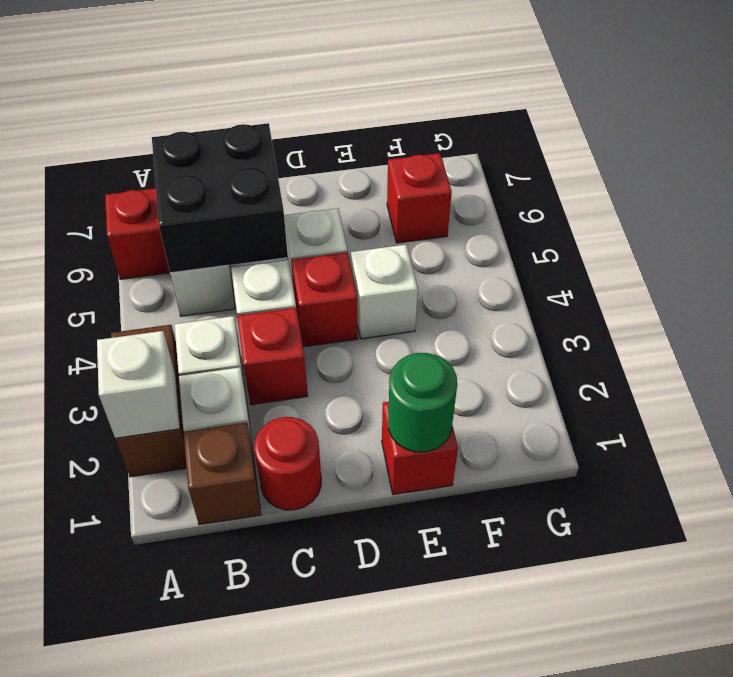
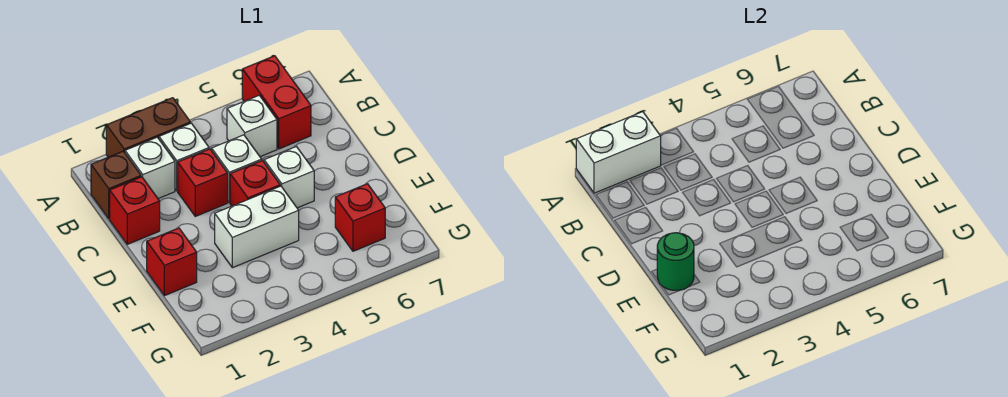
white brick A2 level 2 -> white brick A1:A2 level 2
black brick B5:C6 level 2 -> none
red round brick C1 level 1 -> red brick C1 level 1
white brick E4 level 1 -> white brick E3:E4 level 1

